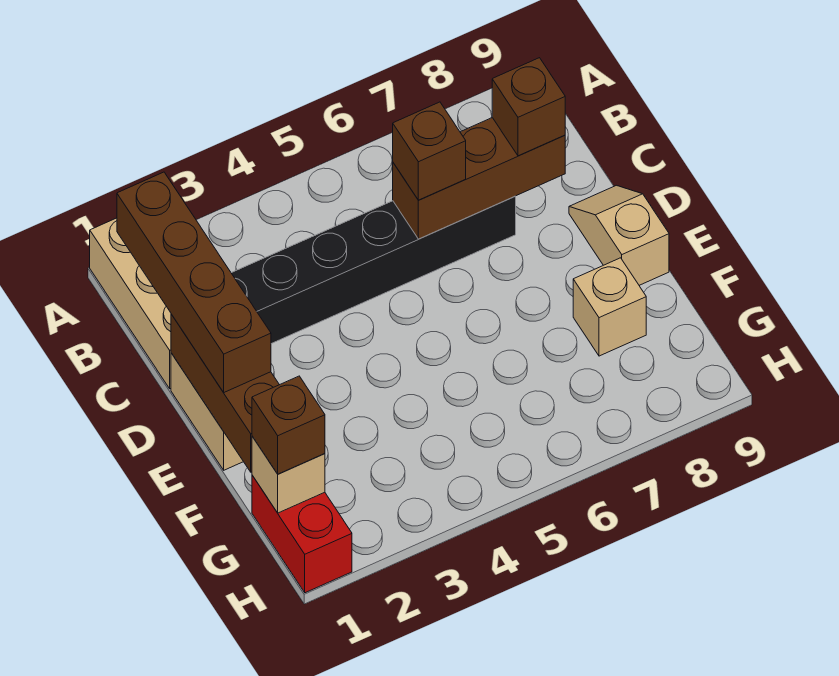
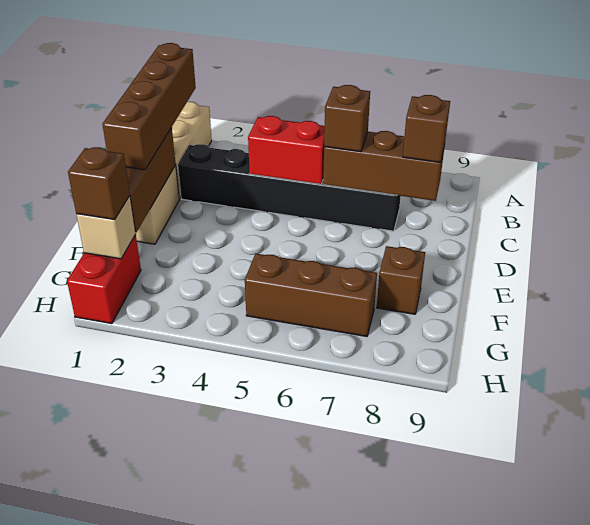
none -> red brick C4:C5 level 2
tan slope D9:E9 level 1 top E -> none
tan brick F8 level 1 -> brown brick F8 level 1
none -> brown brick G5:G7 level 1

